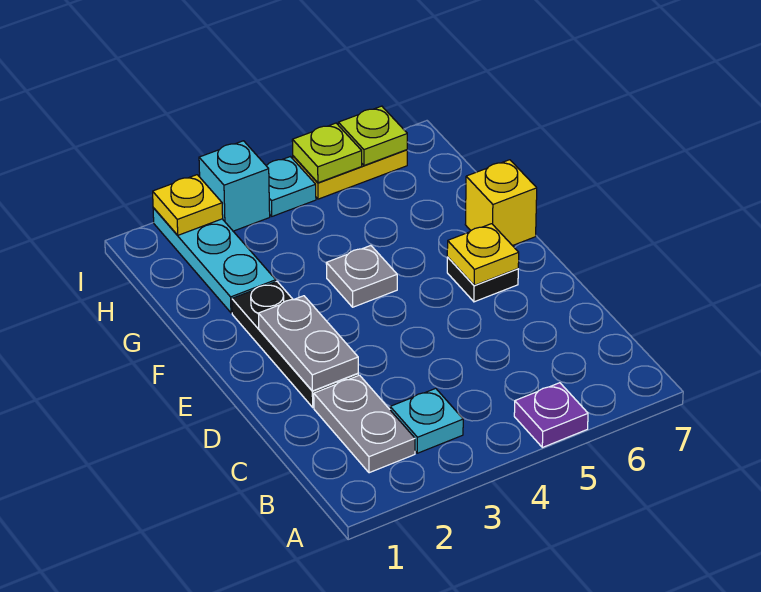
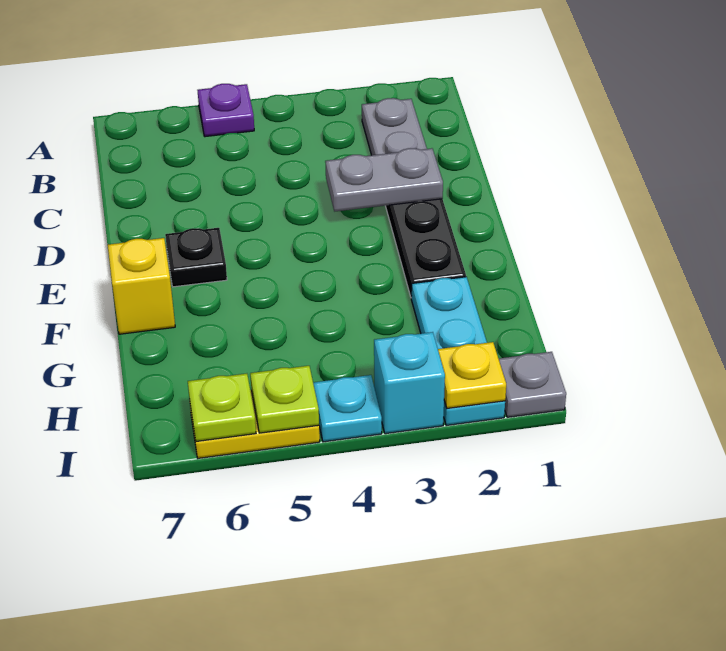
cyan plate B3 level 1 -> none
grey plate D2:E2 level 2 -> grey plate D2:D3 level 2
yellow plate E6 level 2 -> none
grey plate F4 level 1 -> grey plate I1 level 1

